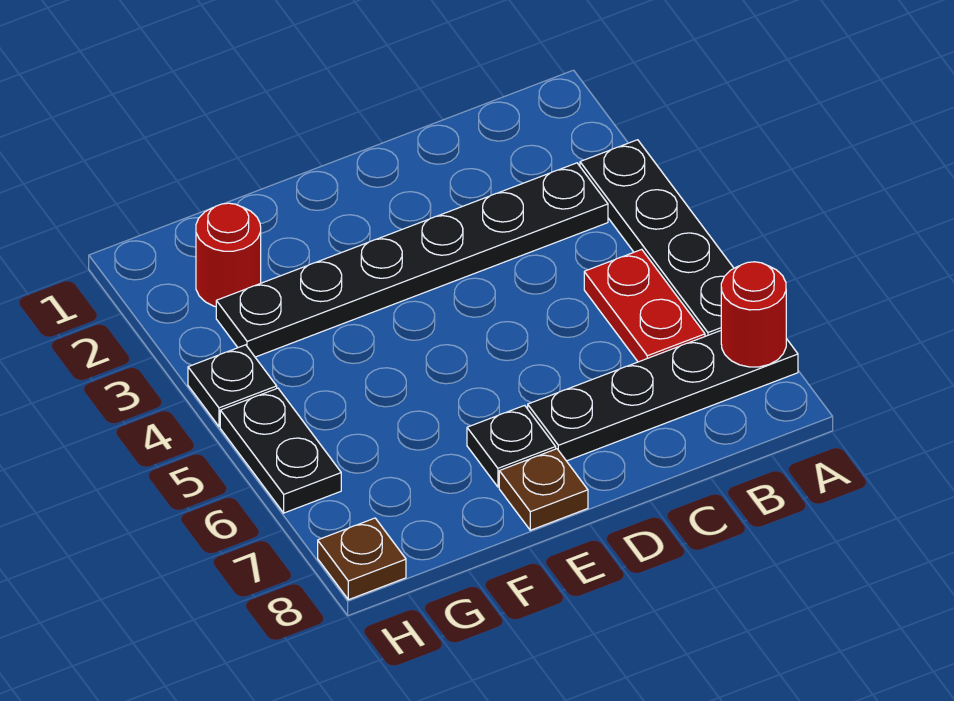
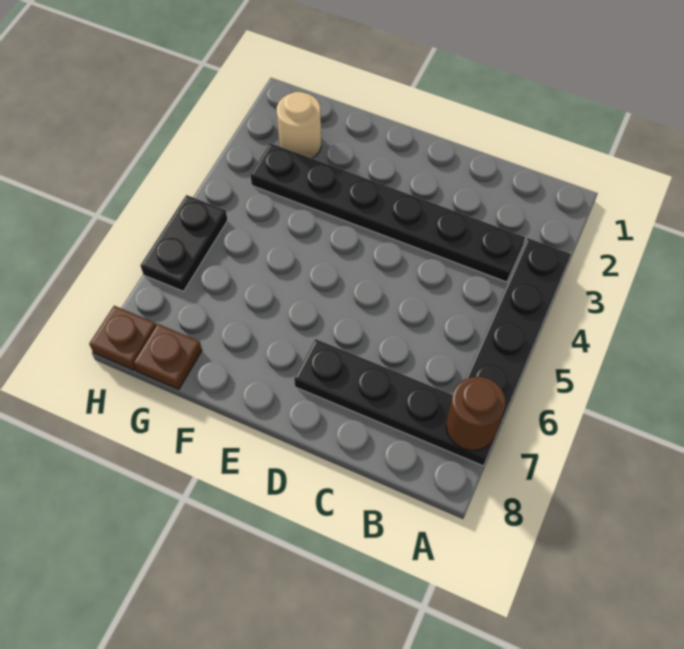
red round brick A7 level 2 -> brown round brick A7 level 2
red plate B5:B6 level 1 -> none
black plate E7 level 1 -> none
brown plate E8 level 1 -> brown plate G8 level 1
red round brick G2 level 1 -> tan round brick G2 level 1
black plate H4 level 1 -> none

